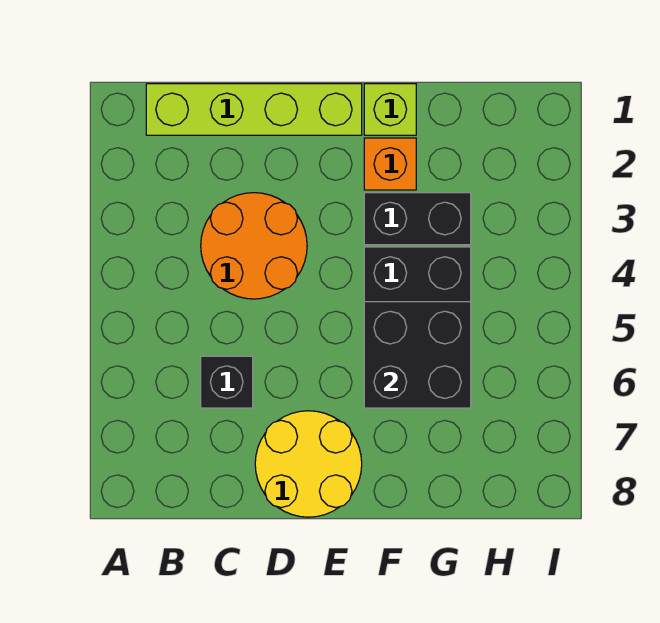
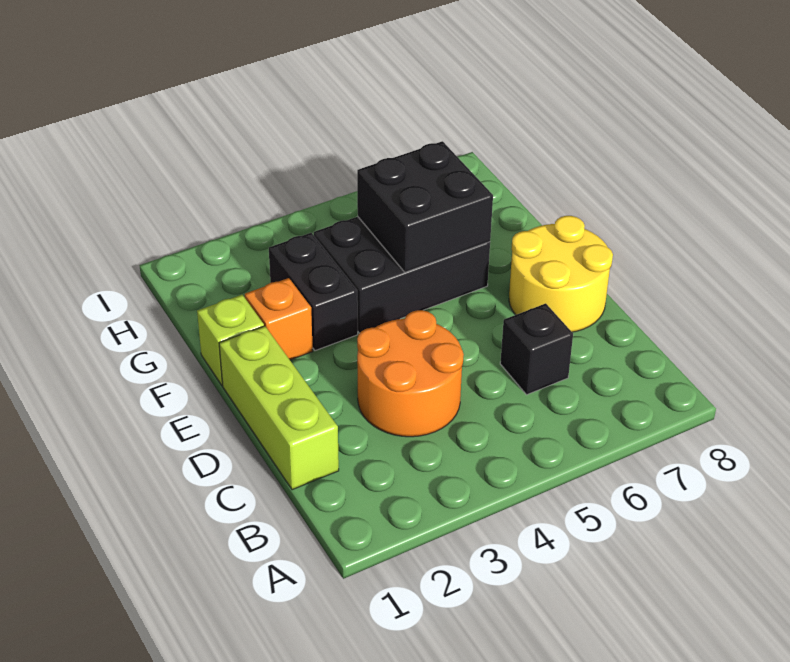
lime brick B1:E1 level 1 -> lime brick C1:E1 level 1

